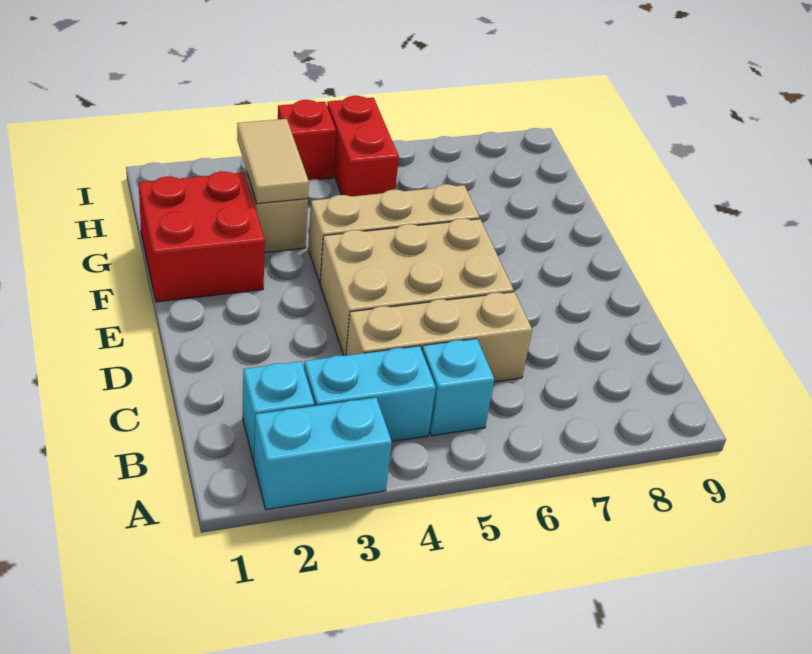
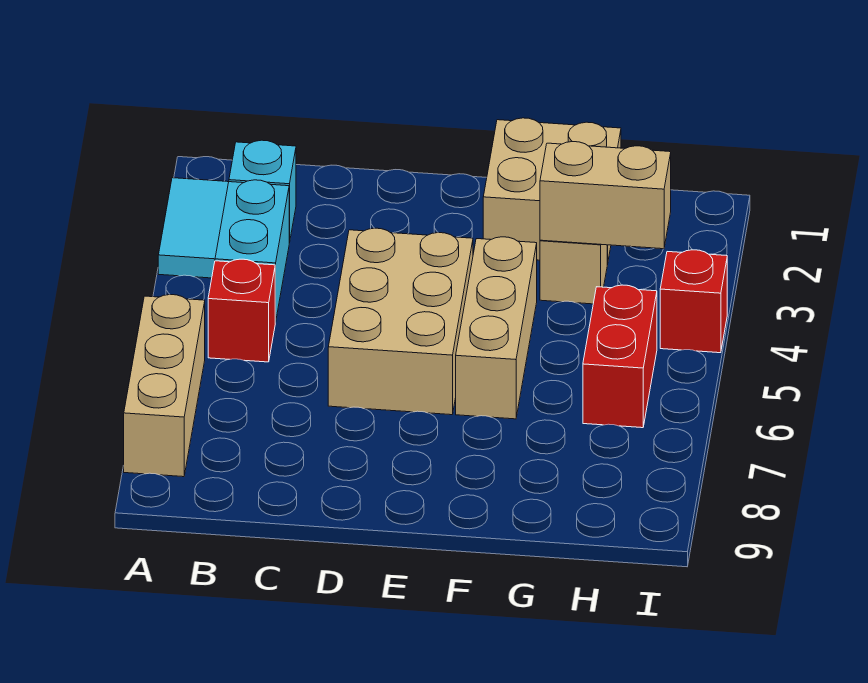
cyan brick A2:A3 level 1 -> cyan tile A2:A3 level 1
cyan brick B5 level 1 -> red brick B5 level 1
tan brick C4:C6 level 1 -> tan brick A6:A8 level 1
red brick F1:G2 level 1 -> tan brick F1:G2 level 1
tan tile G3:H3 level 2 -> tan brick G3:H3 level 2
red brick H5:I5 level 1 -> red brick H5:H6 level 1

